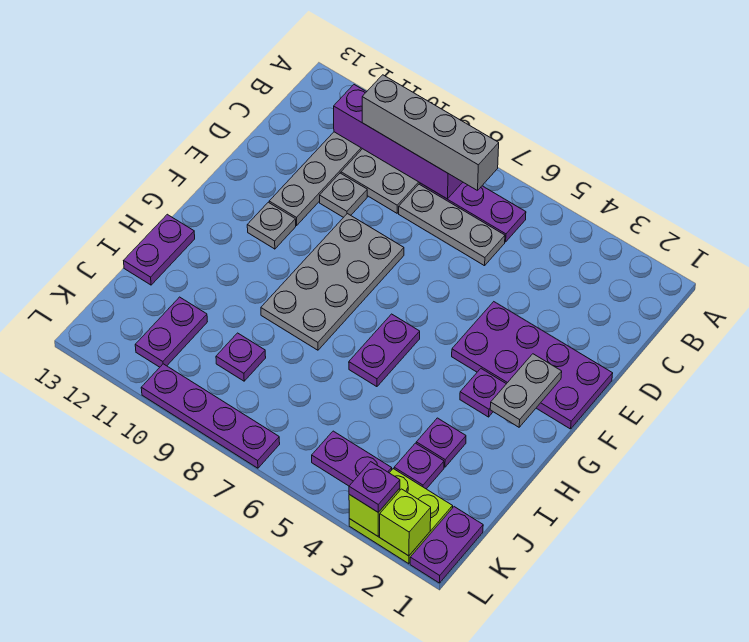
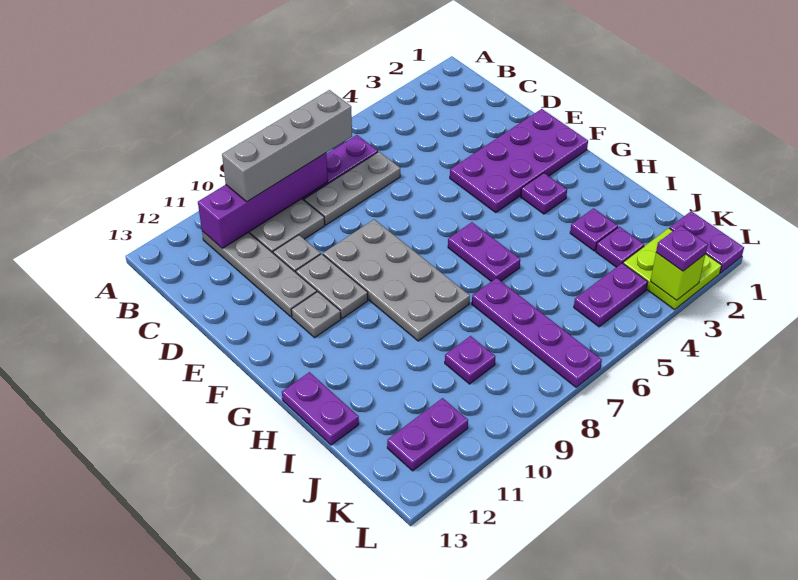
grey plate F2:G2 level 2 -> grey plate E10:F10 level 1
purple plate J11:K11 level 1 -> purple plate K11:K12 level 1
lime brick L2 level 2 -> none
purple plate L7:L10 level 1 -> purple plate I7:L7 level 1

